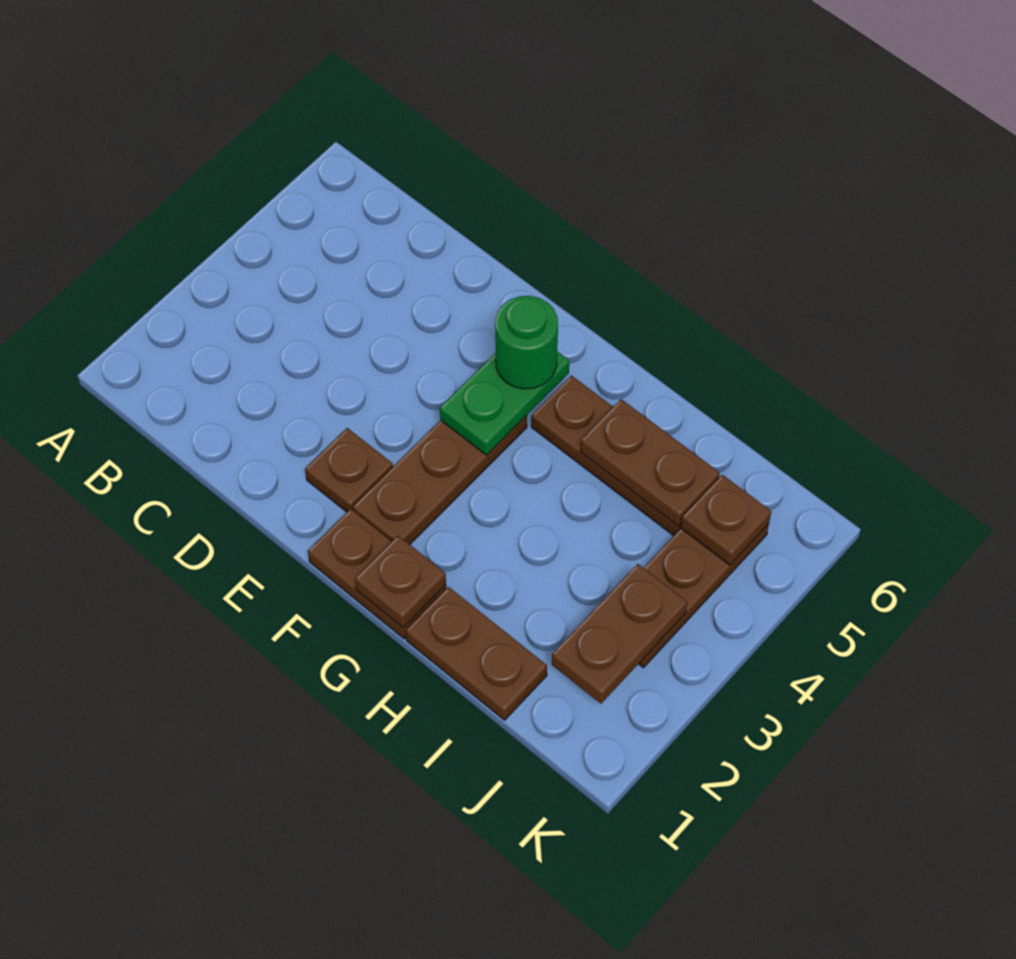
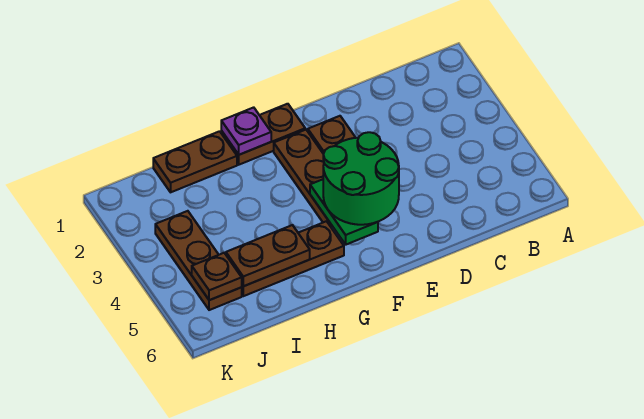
green round brick F5 level 3 -> green round brick E4:F5 level 3
brown plate G1 level 2 -> purple plate G1 level 2
brown plate J2:J3 level 2 -> none

